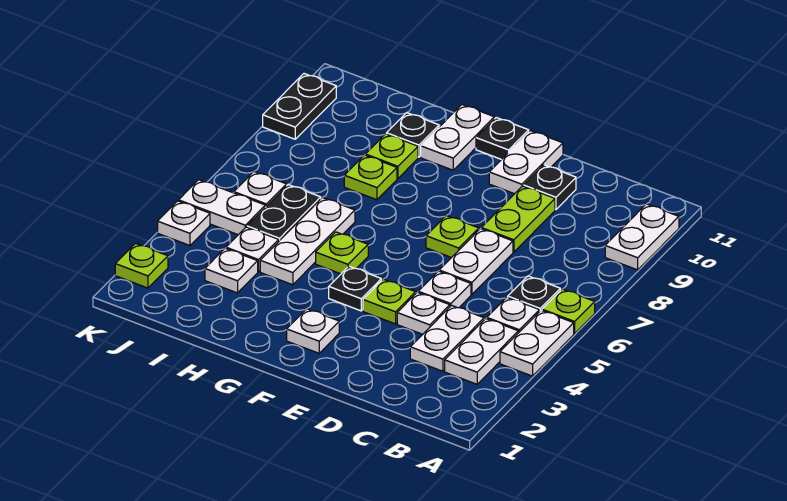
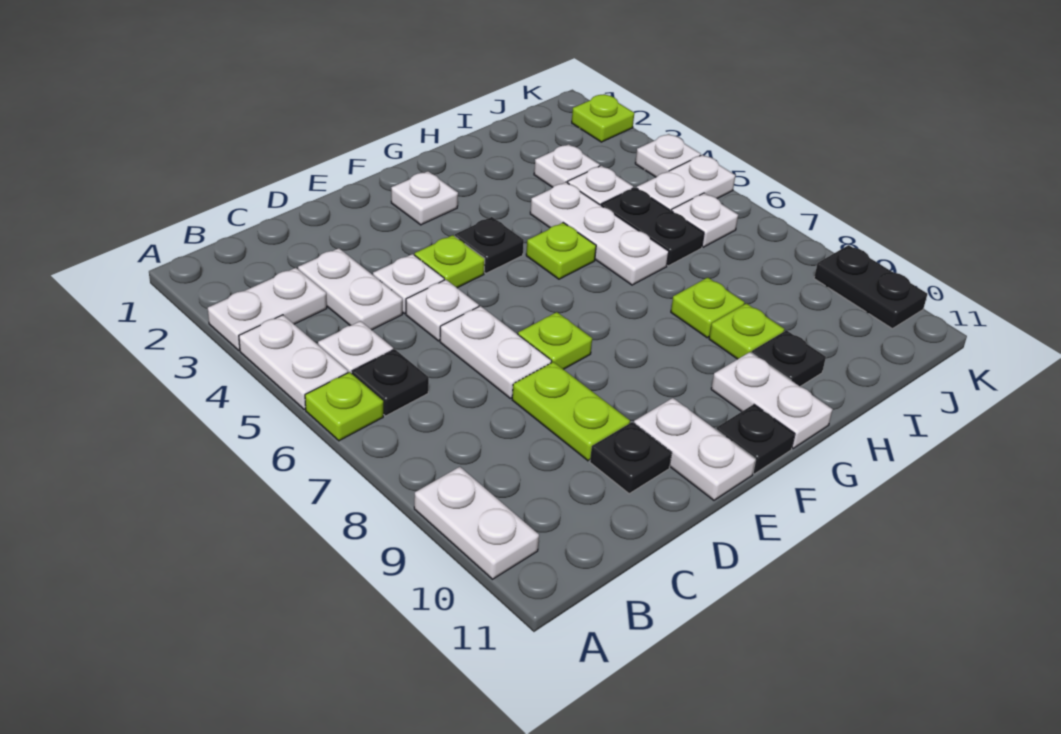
white plate B3:B4 level 1 -> white plate A3:B3 level 1

